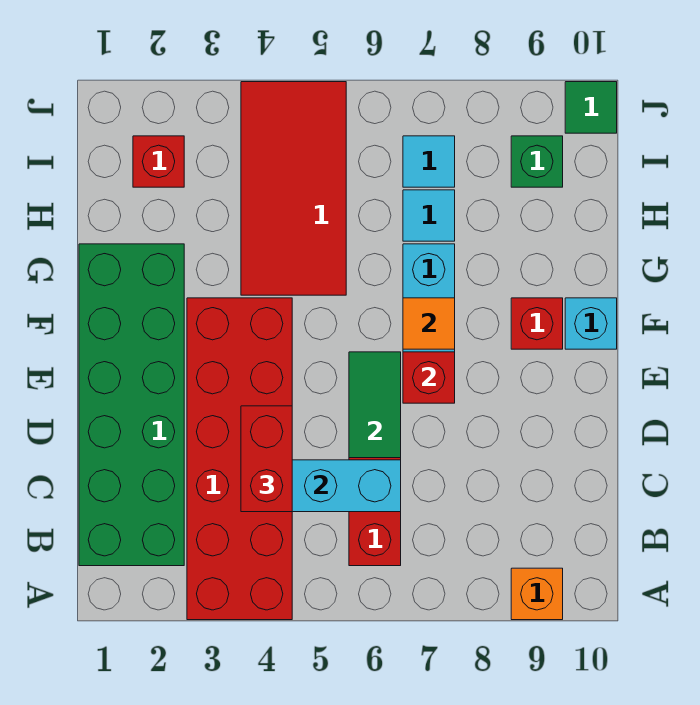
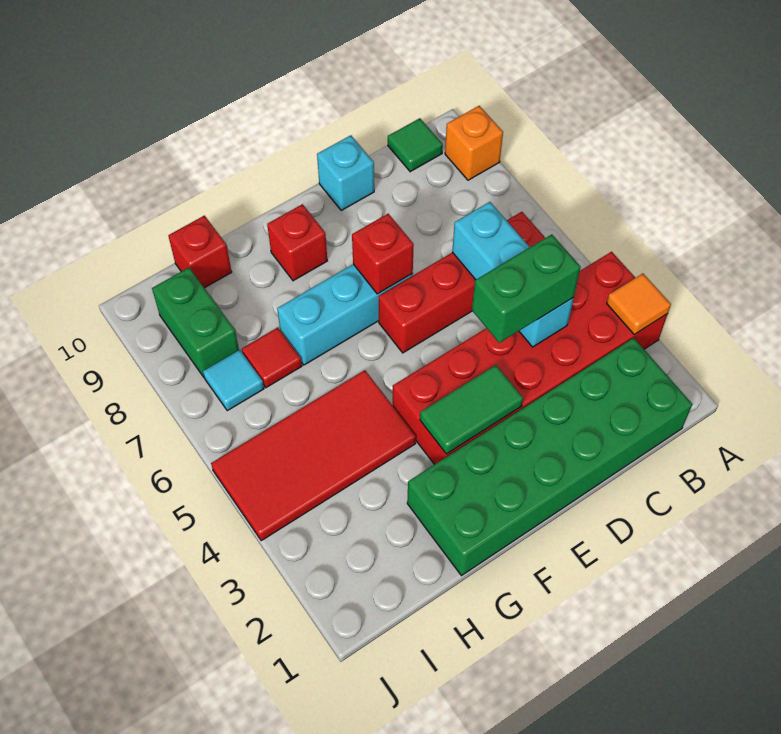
red brick C4:D4 level 3 -> green brick C4:D4 level 3
green tile D6:E6 level 2 -> green tile E3:F3 level 2
orange tile F7 level 2 -> orange tile A3 level 2
cyan brick F10 level 1 -> cyan brick D10 level 1
cyan tile H7 level 1 -> red tile H7 level 1
red brick I2 level 1 -> red brick H10 level 1
green brick I9 level 1 -> green brick I8:I9 level 1
green tile J10 level 1 -> green tile B10 level 1

